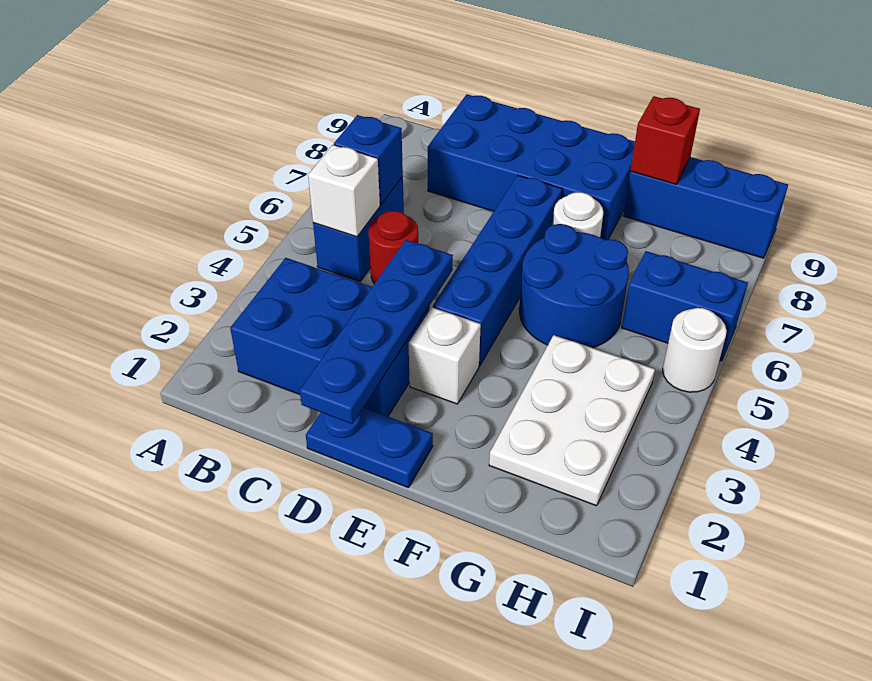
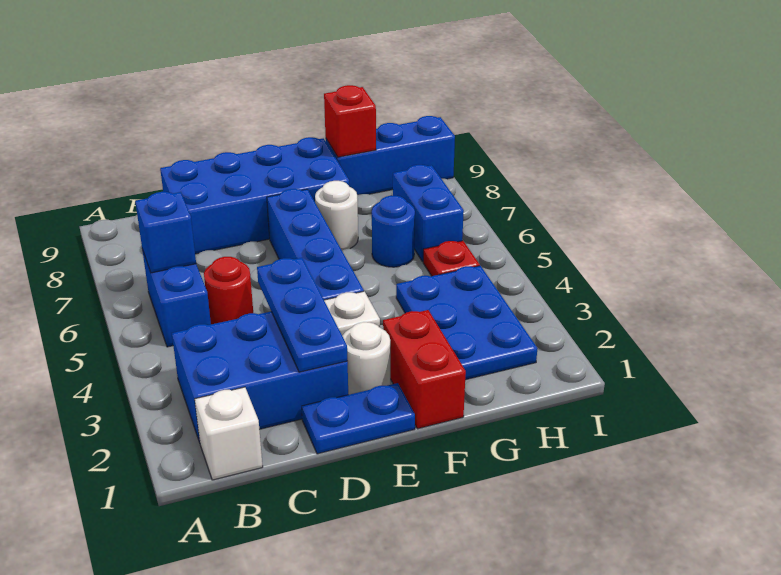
white brick B5 level 2 -> white brick B1 level 1
blue plate D1:D4 level 2 -> blue plate D2:D4 level 2
none -> red brick F1:F2 level 1
blue round brick F5:G6 level 1 -> blue round brick G6 level 1
white plate G2:H4 level 1 -> blue plate G2:H4 level 1
none -> red plate H5 level 1
blue brick H6:I6 level 1 -> blue brick H6:H7 level 1
white round brick I5 level 1 -> white round brick E2 level 1

